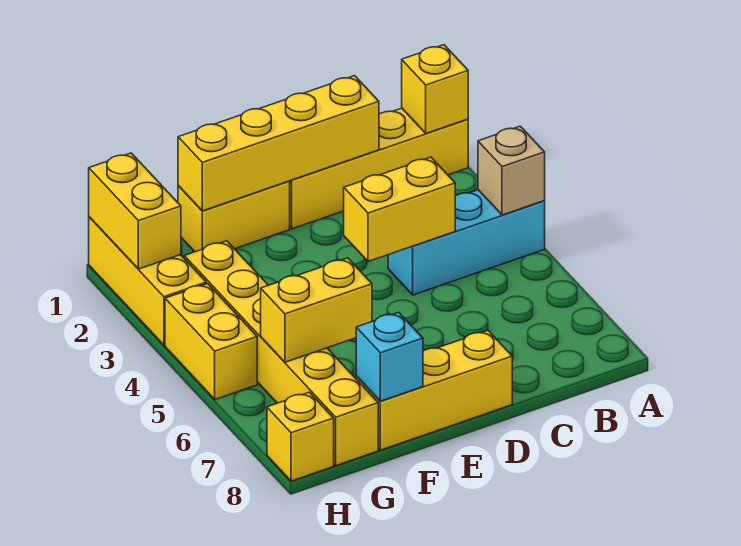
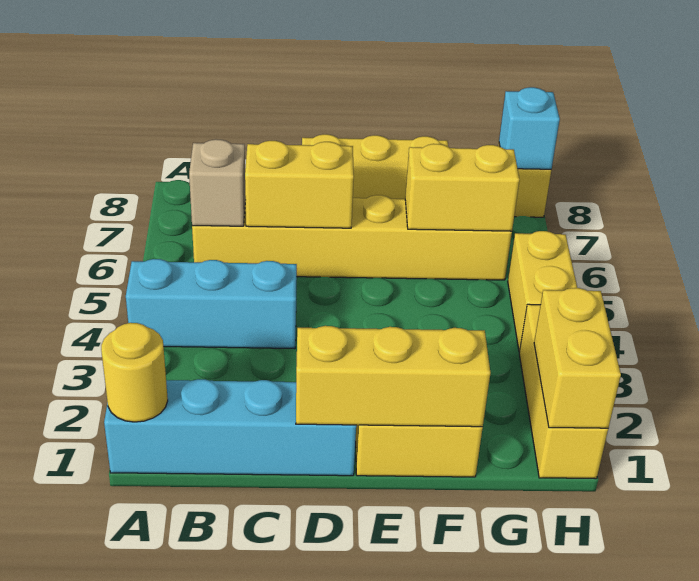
yellow brick A1:D1 level 1 -> cyan brick A1:D1 level 1
yellow brick A1 level 2 -> yellow round brick A1 level 2
tan brick A4 level 2 -> tan brick B6 level 2
yellow brick C1:F1 level 2 -> yellow brick D1:F1 level 2
yellow brick C4:D4 level 2 -> yellow brick C6:D6 level 2
cyan brick F8 level 2 -> cyan brick H8 level 2
yellow brick G3:G8 level 1 -> yellow brick B6:G6 level 1

